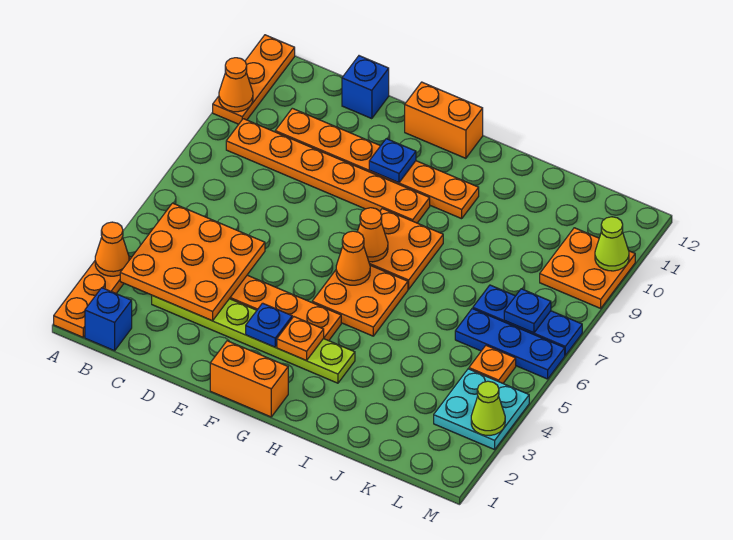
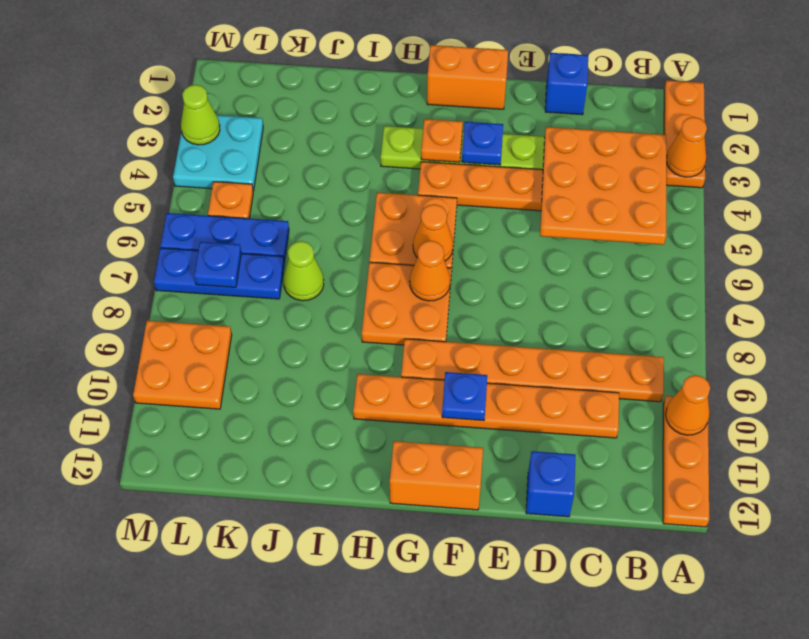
blue brick B1 level 1 -> blue brick D1 level 1
lime cone M10 level 2 -> lime cone J7 level 1

